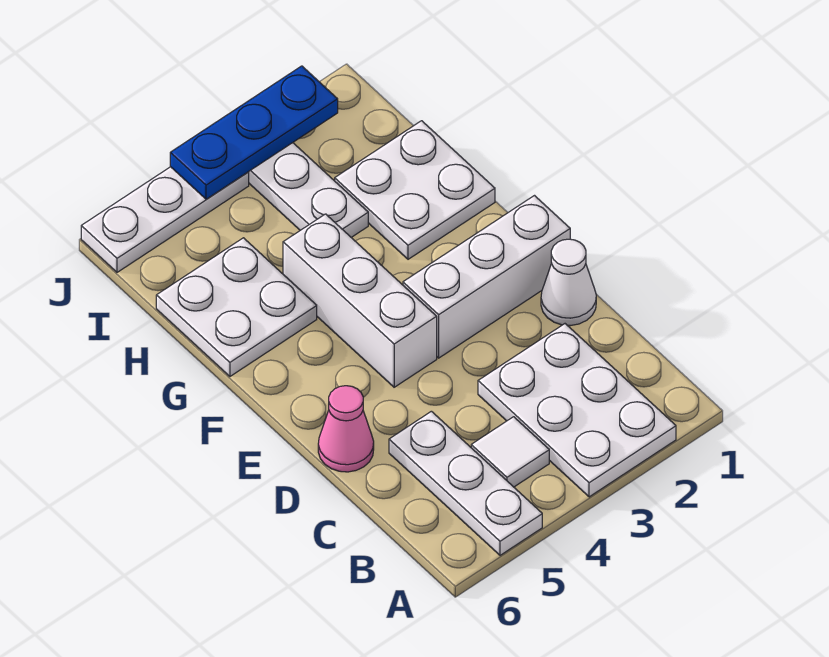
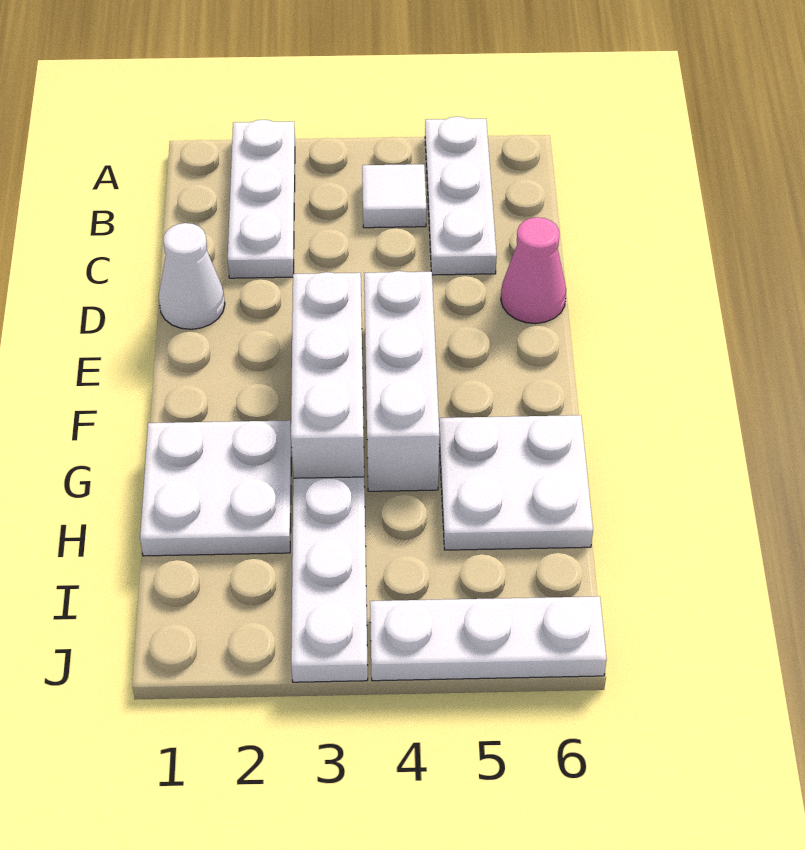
white plate A2:C3 level 1 -> white plate A2:C2 level 1
white brick E1:E3 level 1 -> white brick E3:G3 level 1
blue plate J2:J4 level 2 -> none

